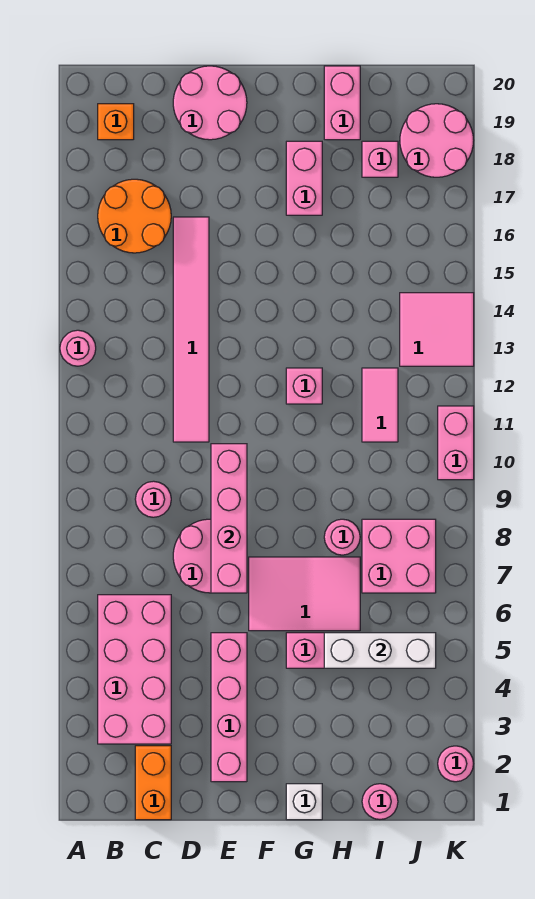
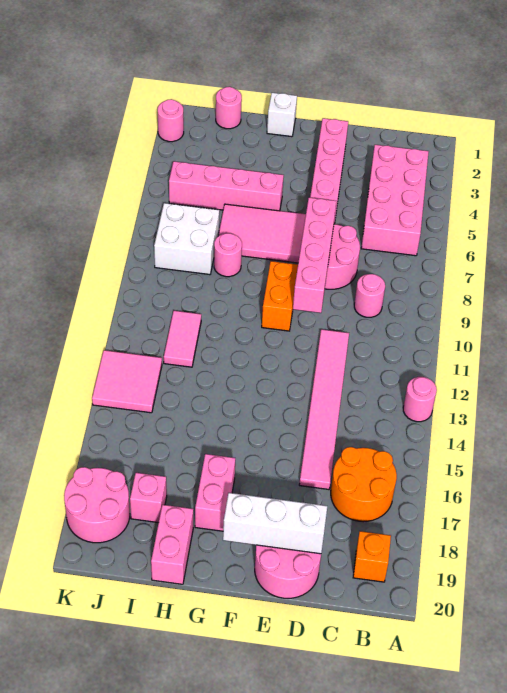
orange brick C1:C2 level 1 -> orange brick F9:F10 level 1
pink brick G12 level 1 -> none
white brick H5:J5 level 2 -> white brick D19:F19 level 2
pink brick I7:J8 level 1 -> white brick I7:J8 level 1
pink brick K10:K11 level 1 -> none

